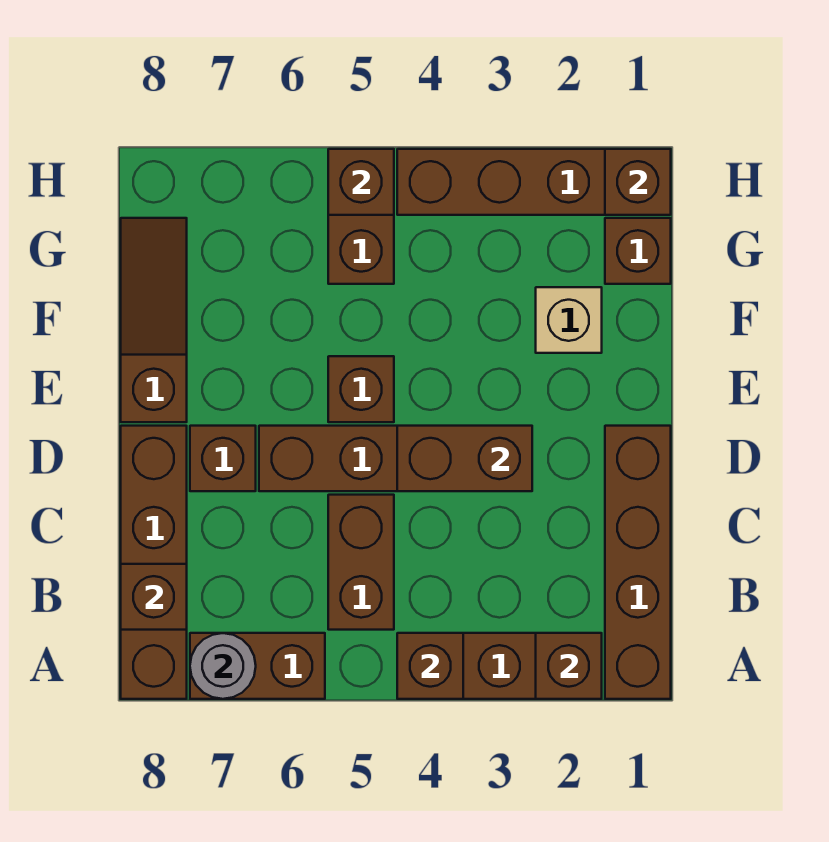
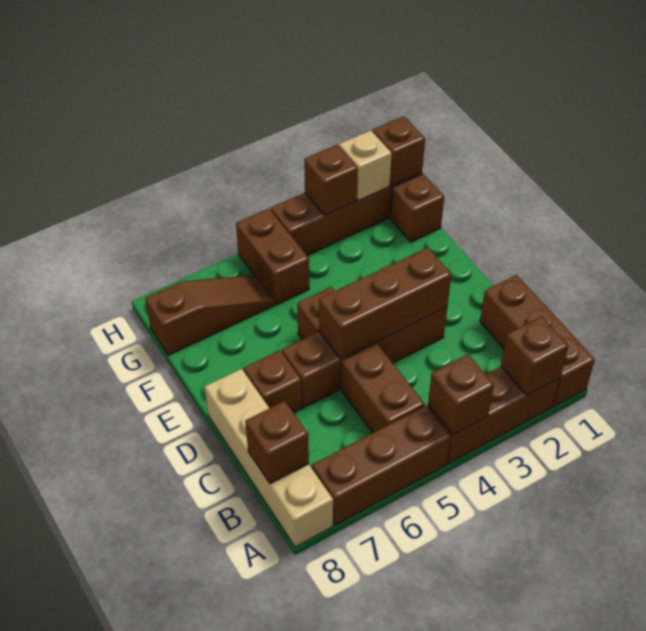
brown brick A1:D1 level 1 -> brown brick A1:C1 level 1
brown brick A6:A7 level 1 -> brown brick A5:A7 level 1
grey round brick A7 level 2 -> none
brown brick A8:D8 level 1 -> tan brick A8:D8 level 1
brown brick D3:D4 level 2 -> brown brick D3:D5 level 2
brown slope E8:G8 level 1 top E -> brown slope G6:G8 level 1 top 8
tan brick F2 level 1 -> tan brick H2 level 2
brown brick H5 level 2 -> brown brick H3 level 2

